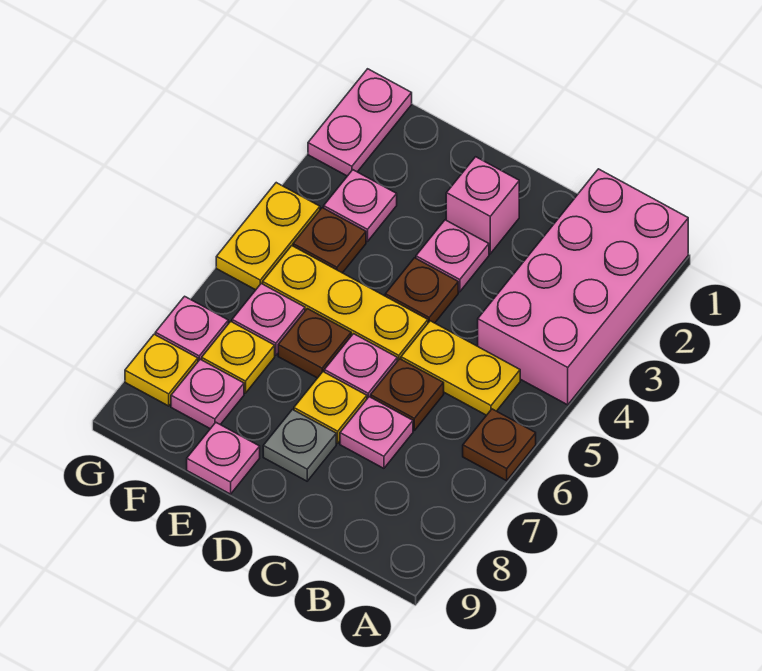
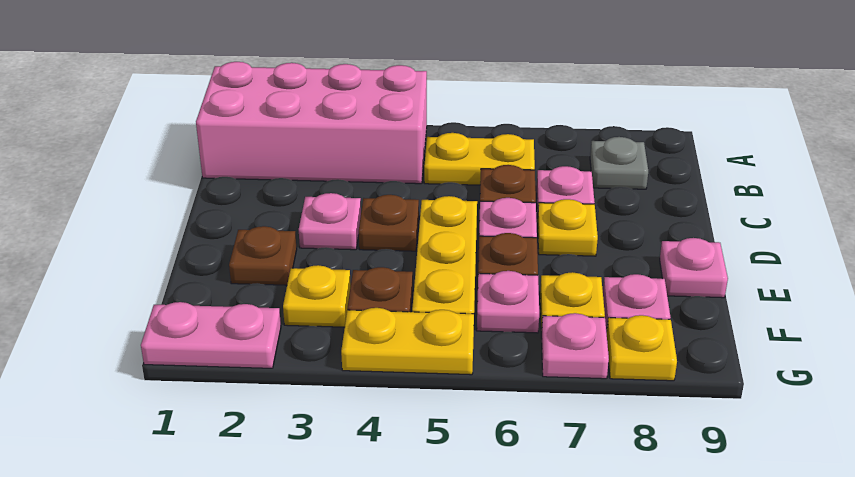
brown plate A6 level 1 -> brown plate E2 level 1
yellow plate B5:C5 level 1 -> yellow plate B5:B6 level 1
pink brick D2 level 1 -> none
grey plate D8 level 1 -> grey plate B8 level 1
pink plate F3 level 1 -> yellow plate F3 level 1

